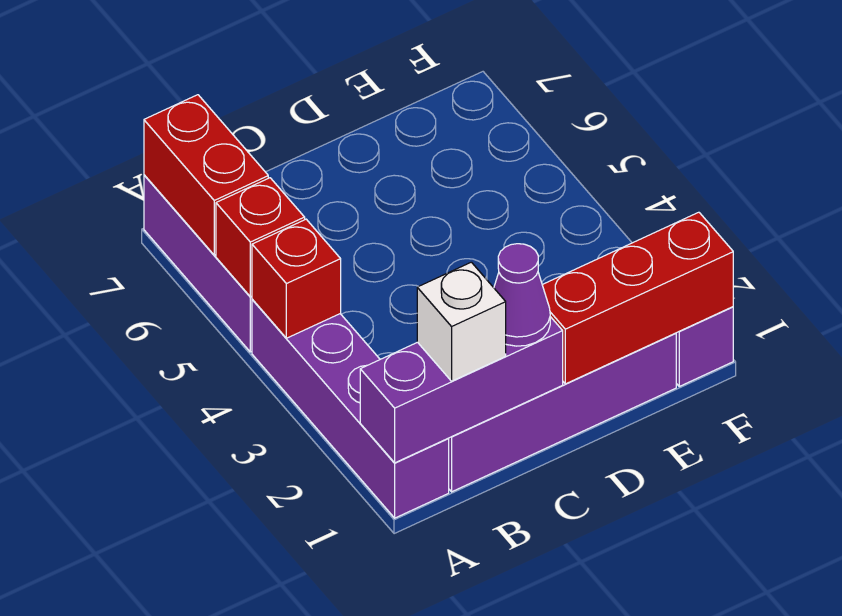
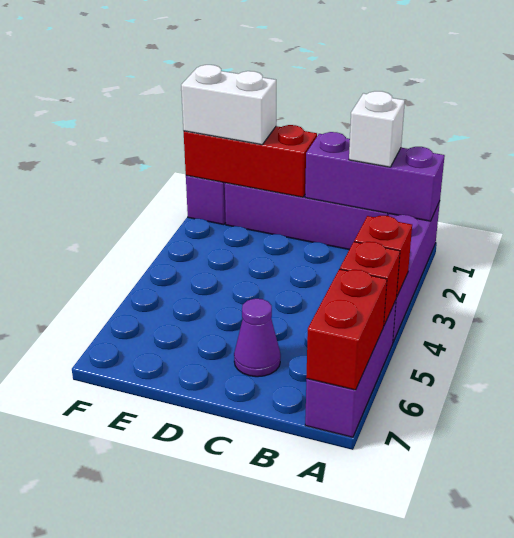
purple cone C1 level 3 -> purple cone C6 level 1
none -> white brick E1:F1 level 3

